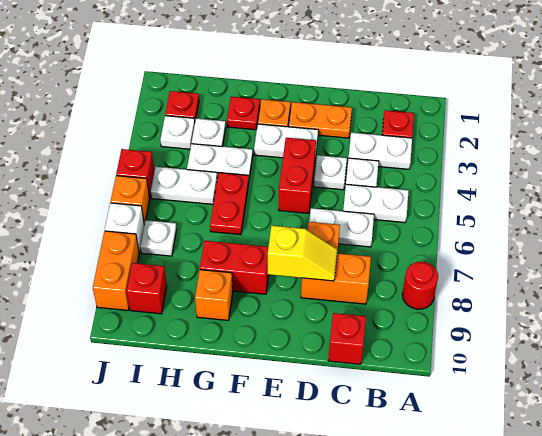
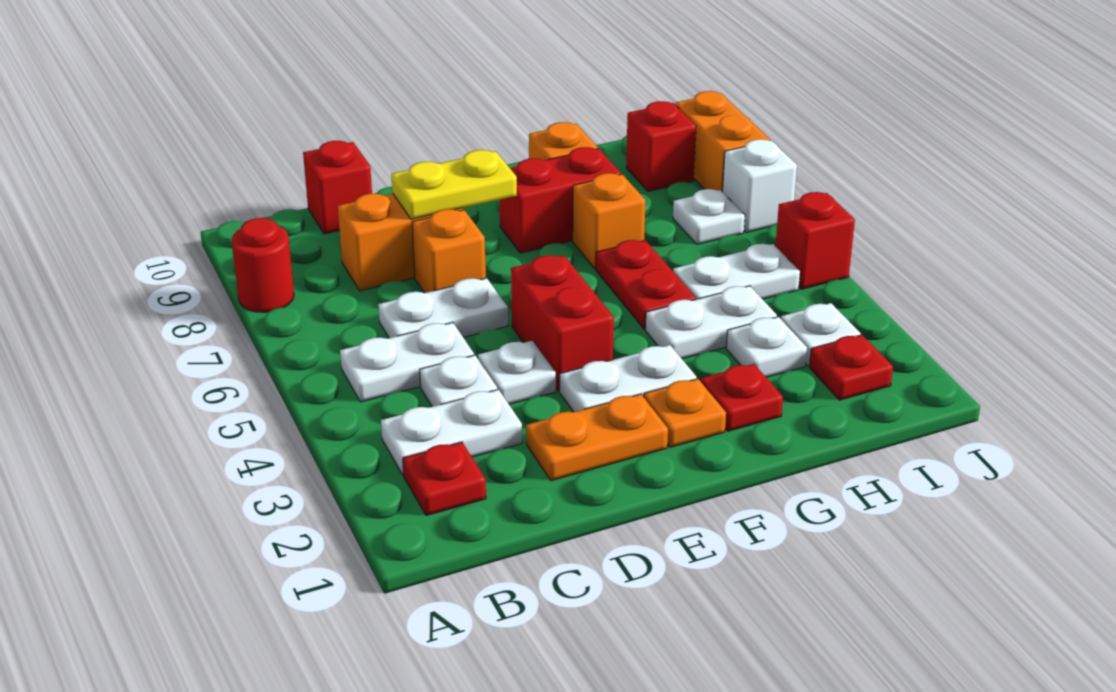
yellow slope D8:E8 level 2 top E -> yellow plate D8:E8 level 2
orange brick J6 level 1 -> orange brick G7 level 1

